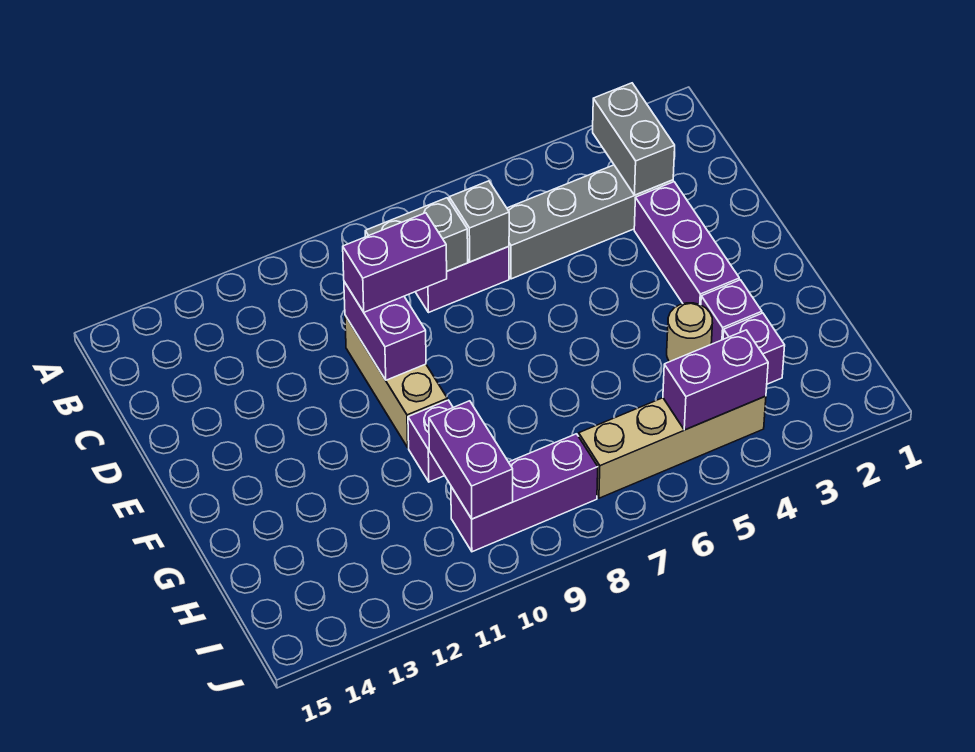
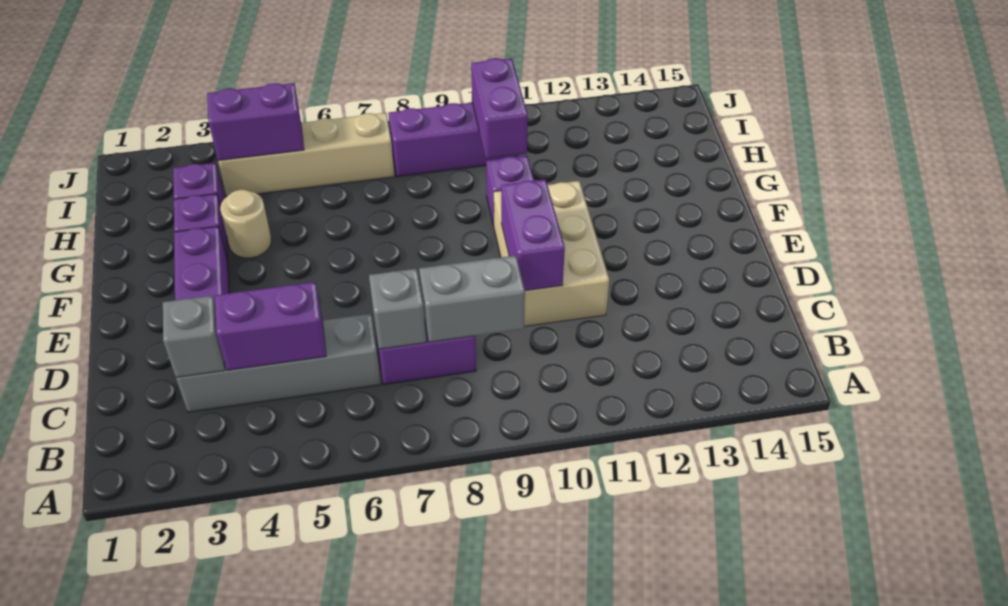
grey brick B3:C3 level 2 -> grey brick C3 level 2
purple brick D9:D10 level 3 -> purple brick C4:C5 level 2
tan brick D10:F10 level 1 -> tan brick D10:F11 level 1

